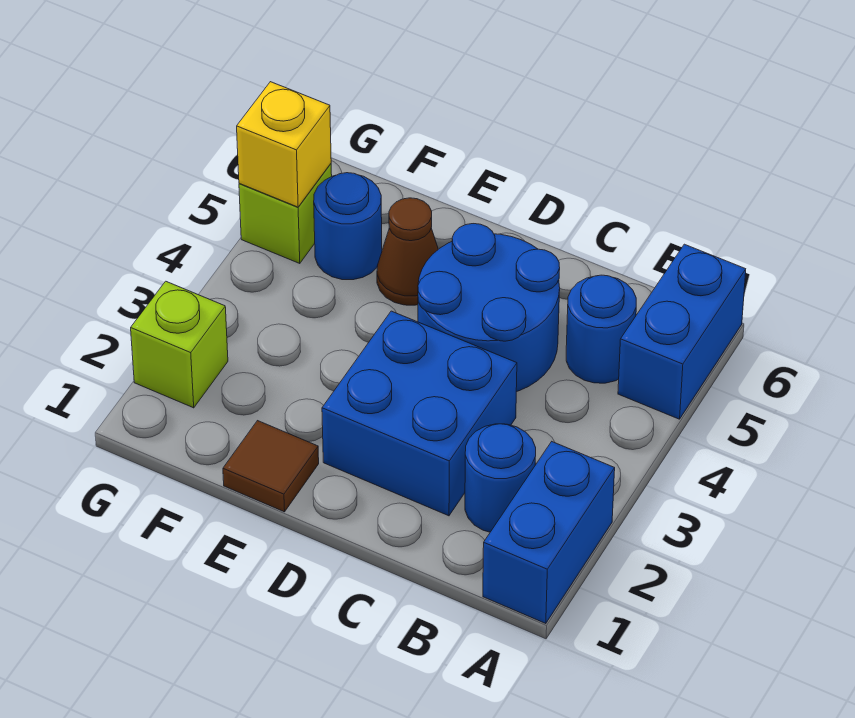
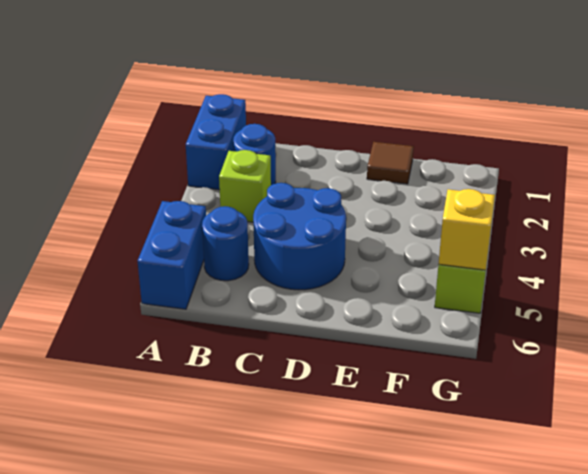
blue brick C2:D3 level 1 -> none
brown cone E5 level 1 -> none
blue round brick F5 level 1 -> none
lime brick G2 level 1 -> lime brick B3 level 1

